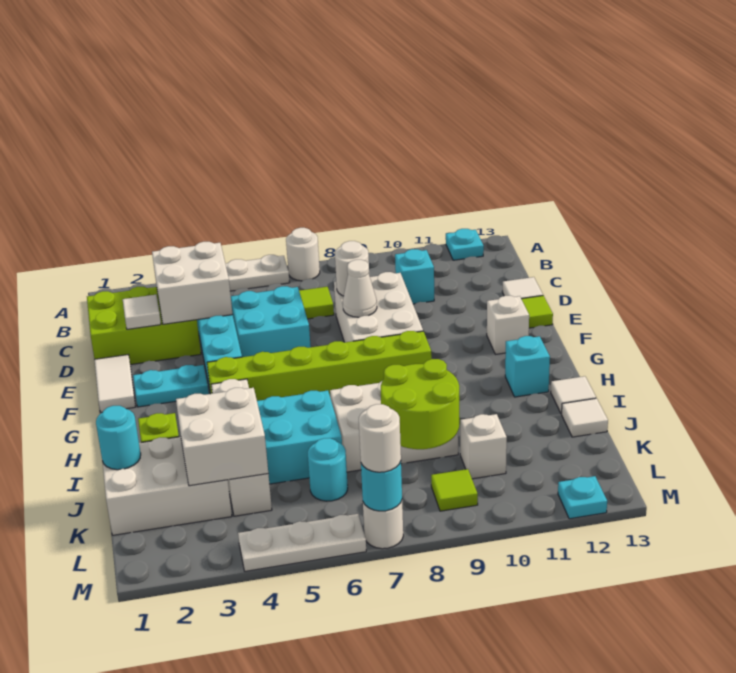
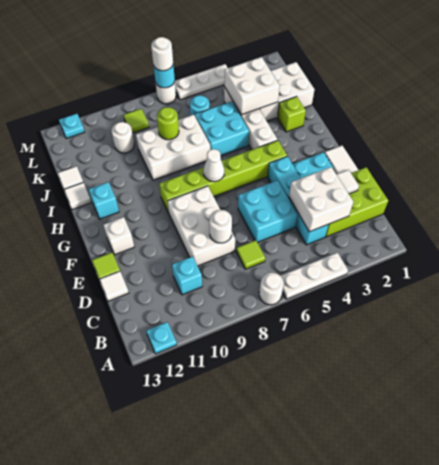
white cone E8 level 2 -> white cone G7 level 2
cyan round brick J1 level 2 -> none
lime round brick J8:K9 level 2 -> lime round brick J8 level 2
white brick K10 level 1 -> white round brick K10 level 1

